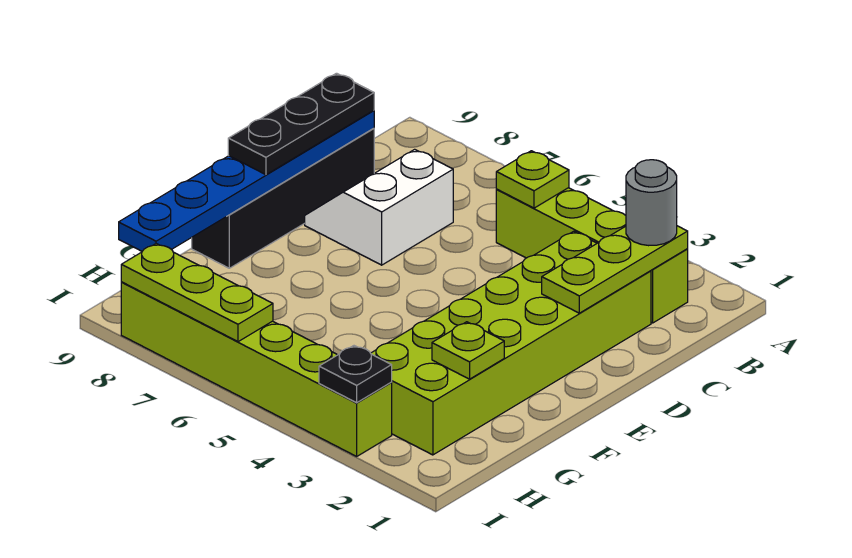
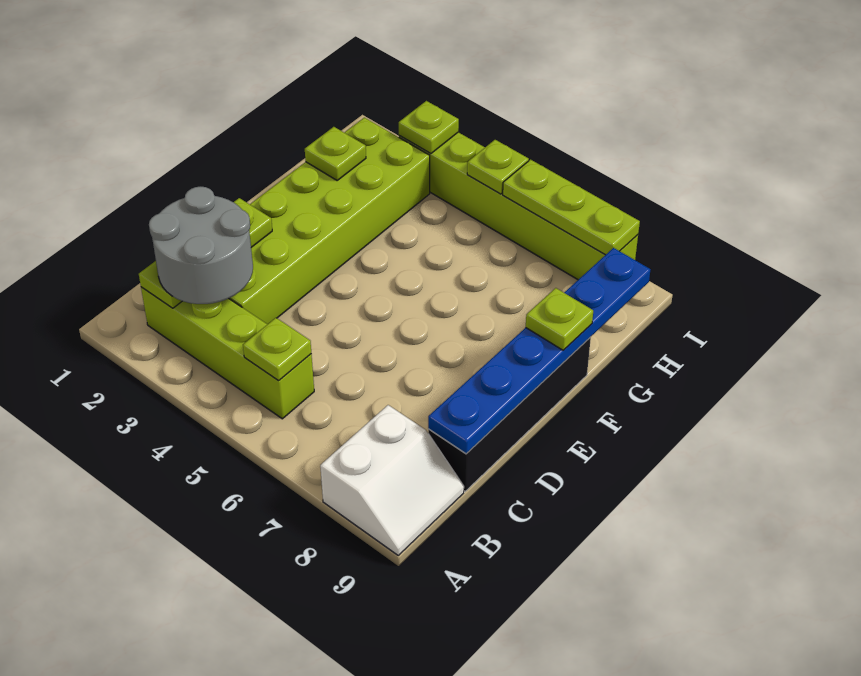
grey round brick B2 level 3 -> grey round brick B2:C3 level 3
white slope C7:D8 level 1 top 7 -> white slope A8:B9 level 1 top 8
black plate C9:E9 level 3 -> none
none -> lime plate F9 level 3
black plate I3 level 2 -> lime plate I3 level 2
none -> lime plate I5 level 2

